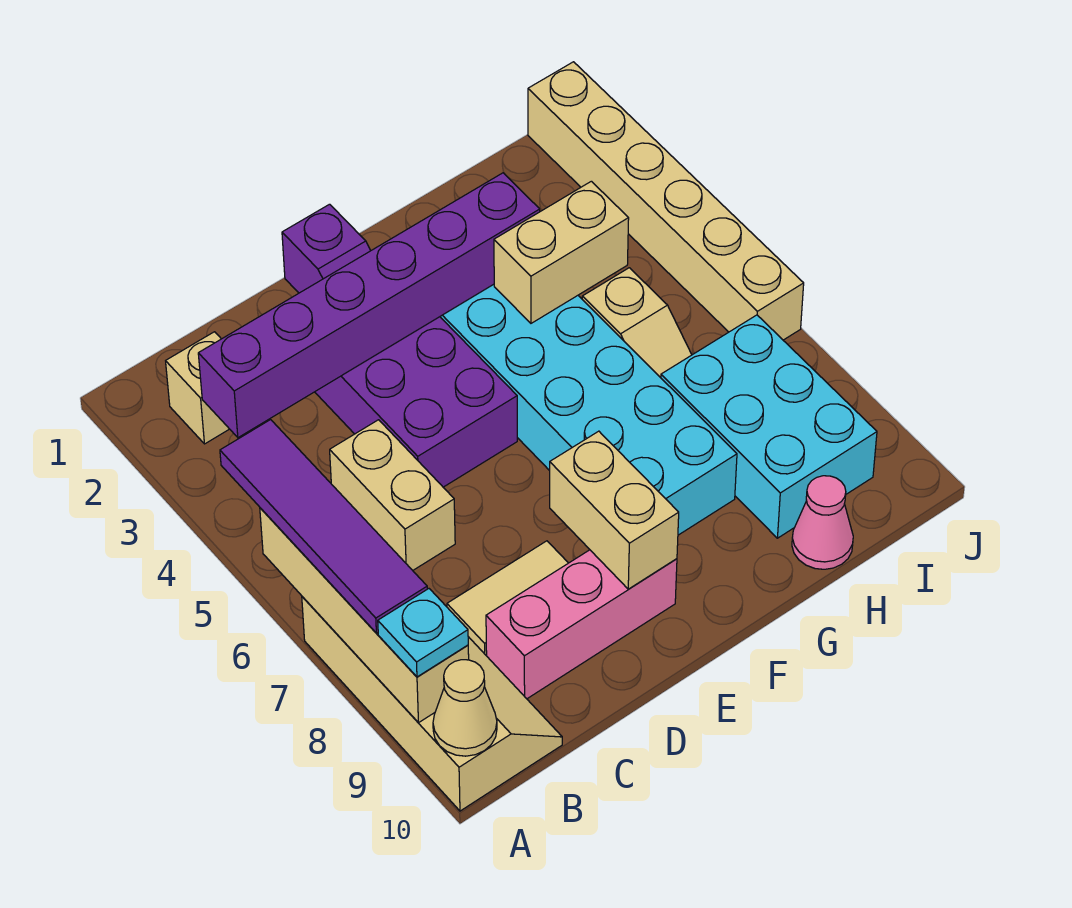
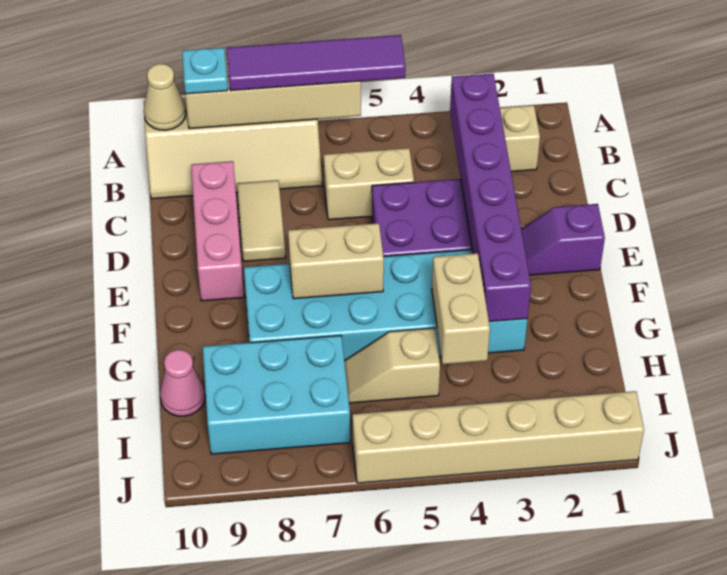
tan brick E8:E9 level 2 -> tan brick F6:F7 level 2

